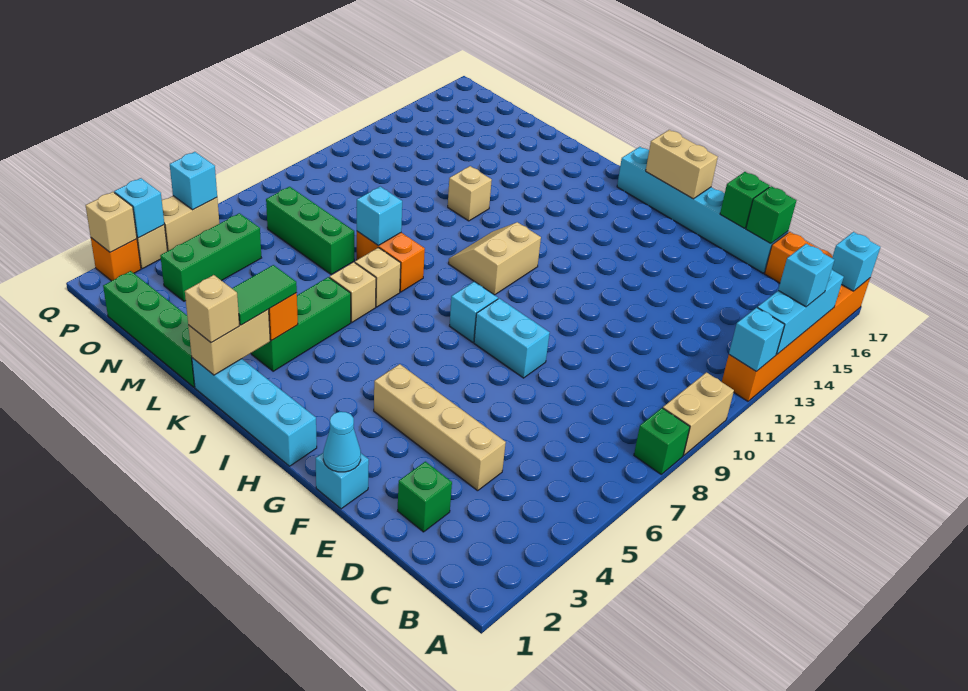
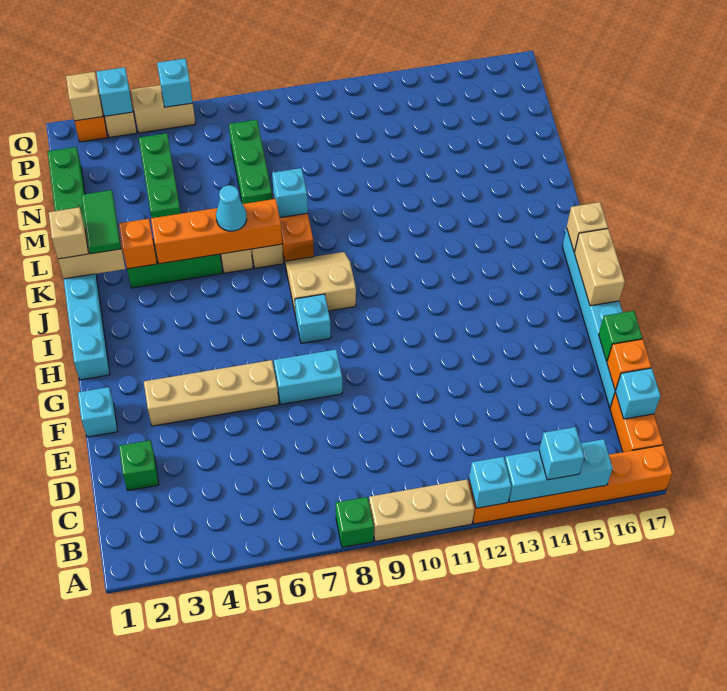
tan brick A9:A10 level 1 -> tan brick A9:A11 level 1
cyan brick A17 level 2 -> cyan brick C17 level 2
tan brick D4:G4 level 1 -> tan brick F3:F6 level 1
green brick D17 level 2 -> orange brick D17 level 2
cyan cone F1 level 2 -> cyan cone K6 level 3
cyan brick F8:G8 level 1 -> cyan brick F7:F8 level 1
tan slope I10:J11 level 1 top I -> tan slope I8:J9 level 1 top I
green tile K2:K3 level 3 -> green tile K2:L2 level 3
none -> orange brick K4:K7 level 2
tan brick L12 level 1 -> tan brick I17 level 2
green brick O3:O5 level 1 -> green brick M4:O4 level 1

